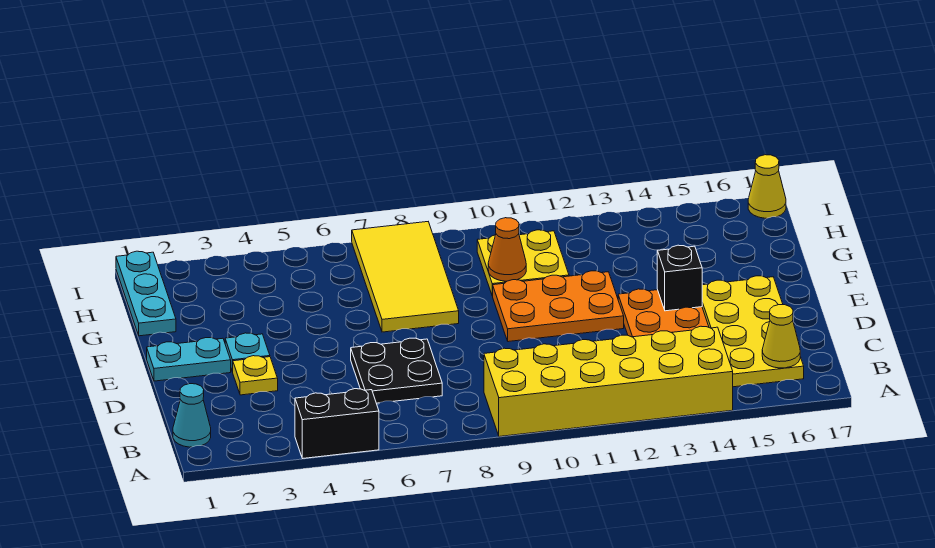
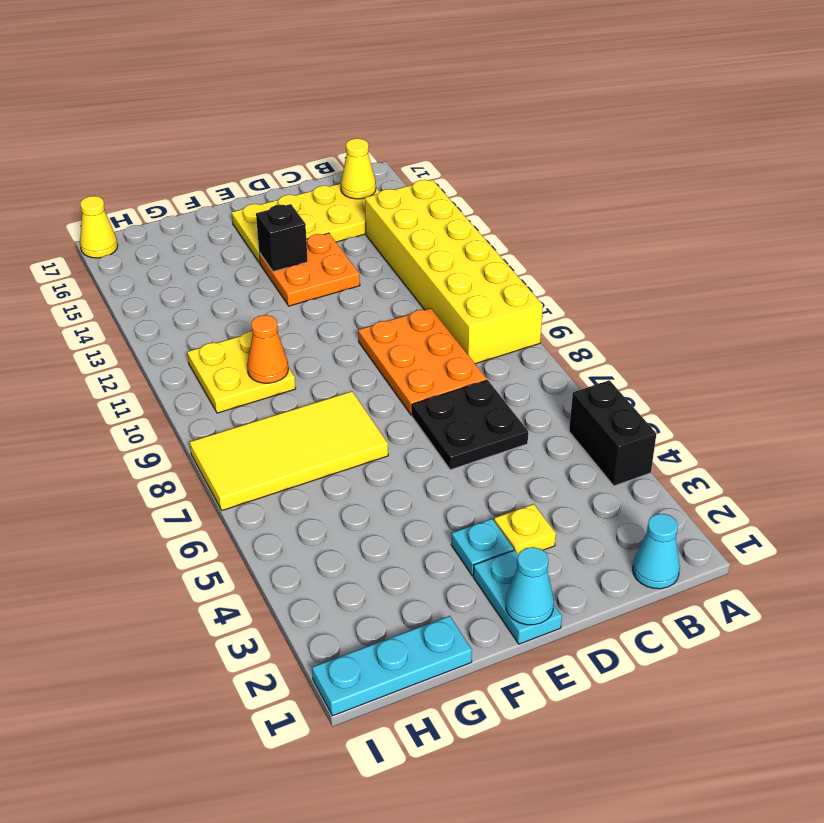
none -> cyan cone E1 level 2
orange plate E10:F12 level 1 -> orange plate C8:D10 level 1

